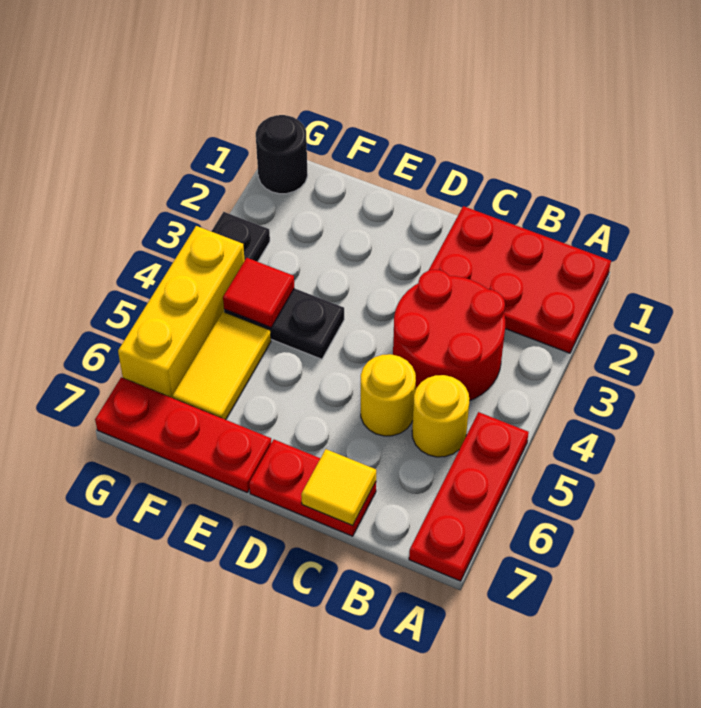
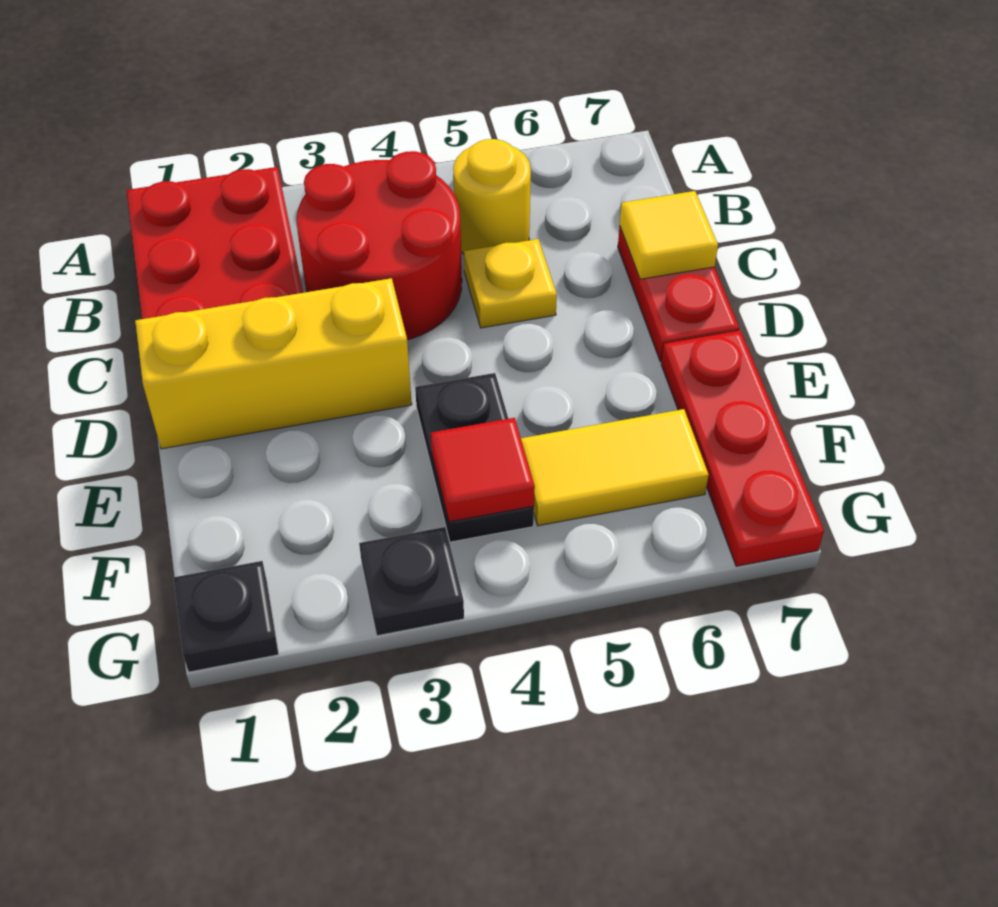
red plate A5:A7 level 1 -> none
yellow round brick C5 level 1 -> yellow plate C5 level 1
black round brick G1 level 1 -> black plate G1 level 1
yellow brick G4:G6 level 1 -> yellow brick D1:D3 level 1

